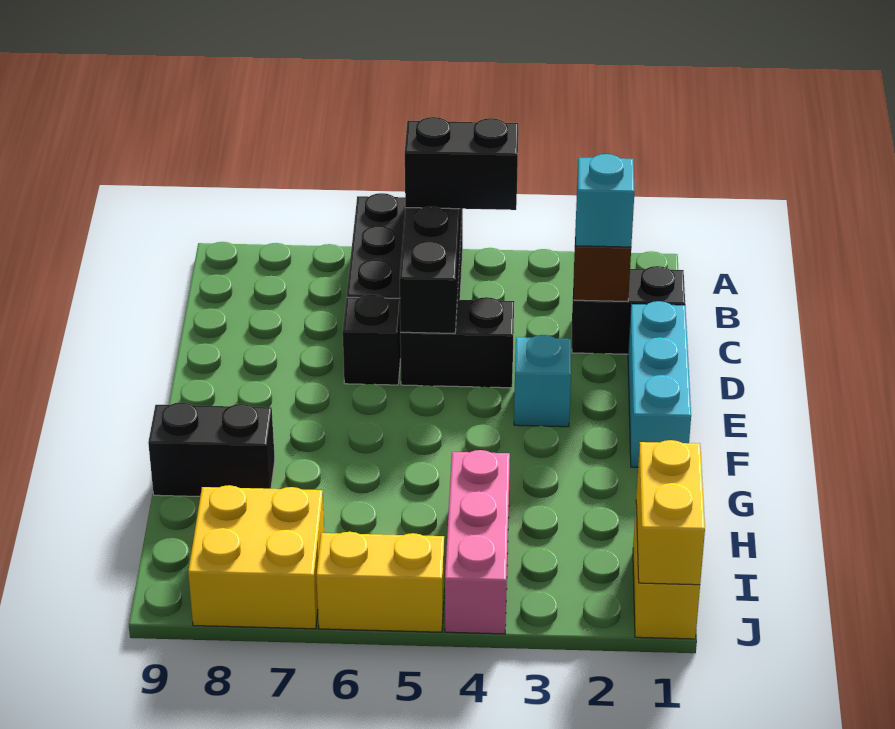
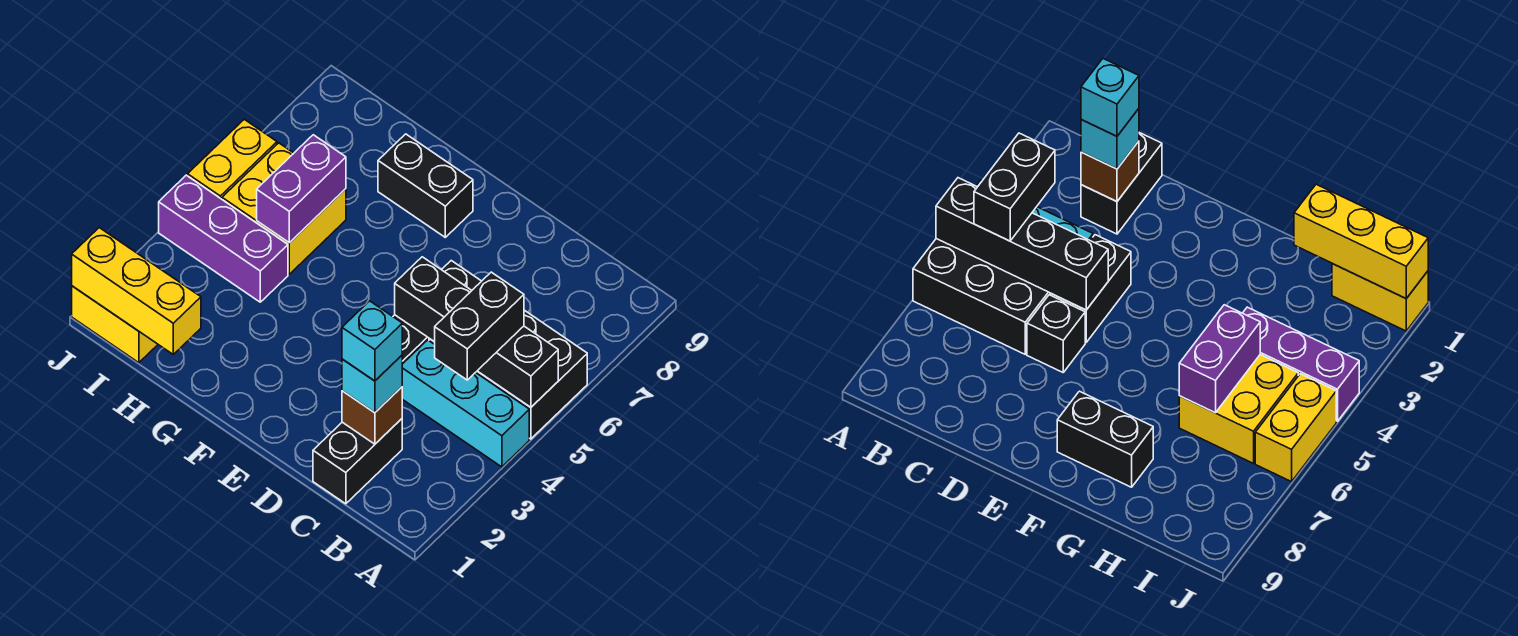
cyan brick D1:F1 level 1 -> cyan brick A4:C4 level 1
cyan brick E3 level 1 -> cyan brick C2 level 4
black brick G8:G9 level 1 -> black brick F8:G8 level 1
pink brick H4:J4 level 1 -> purple brick H4:J4 level 1
none -> purple brick H5:H6 level 2
yellow brick I1:J1 level 2 -> yellow brick H1:J1 level 2
yellow brick I7:J8 level 1 -> yellow brick H5:I6 level 1

